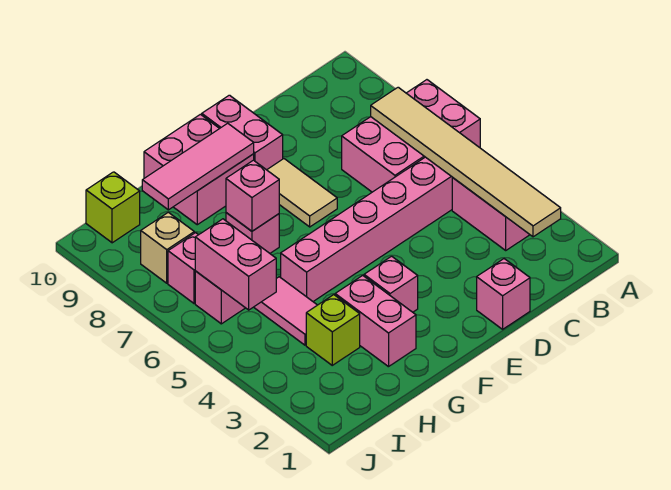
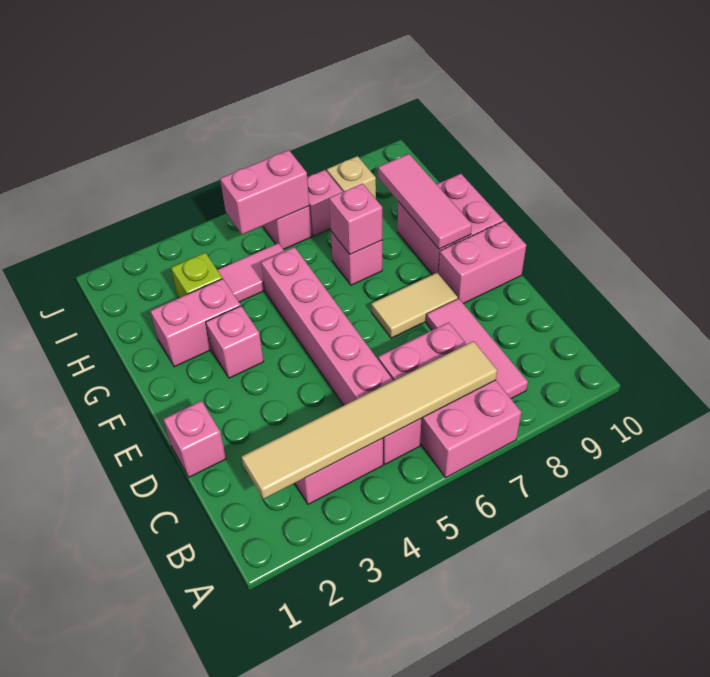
none -> pink tile B8:D8 level 1
lime brick I10 level 1 -> none

